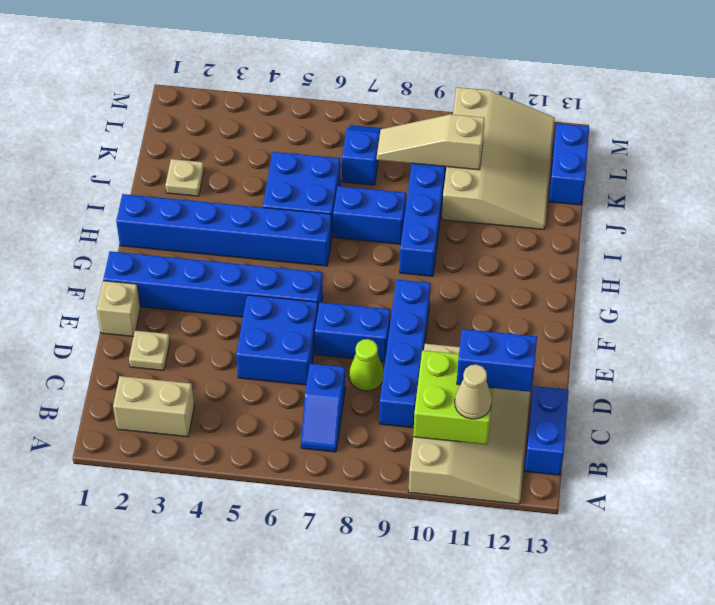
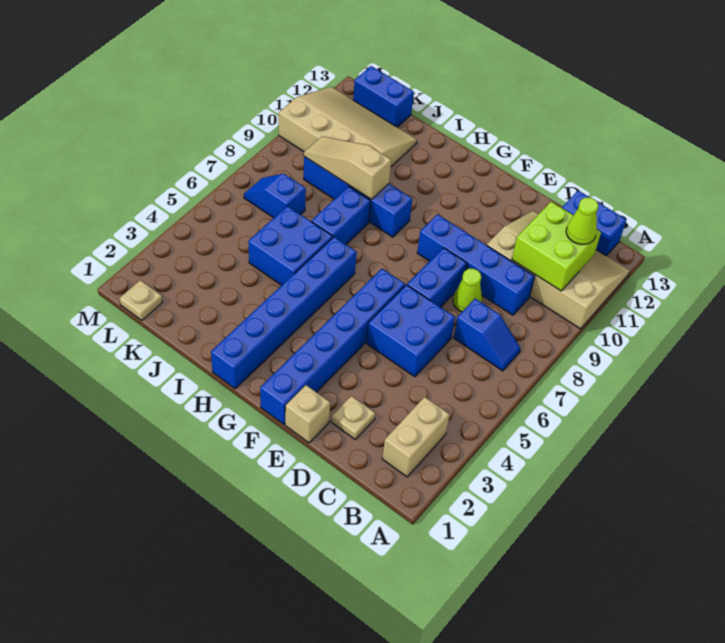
tan cone B11 level 3 -> lime cone B11 level 3
blue brick C11:C12 level 3 -> none
tan plate J2 level 1 -> tan plate L1 level 1
tan slope K8:K10 level 2 top 10 -> tan slope I9:K9 level 2 top I

